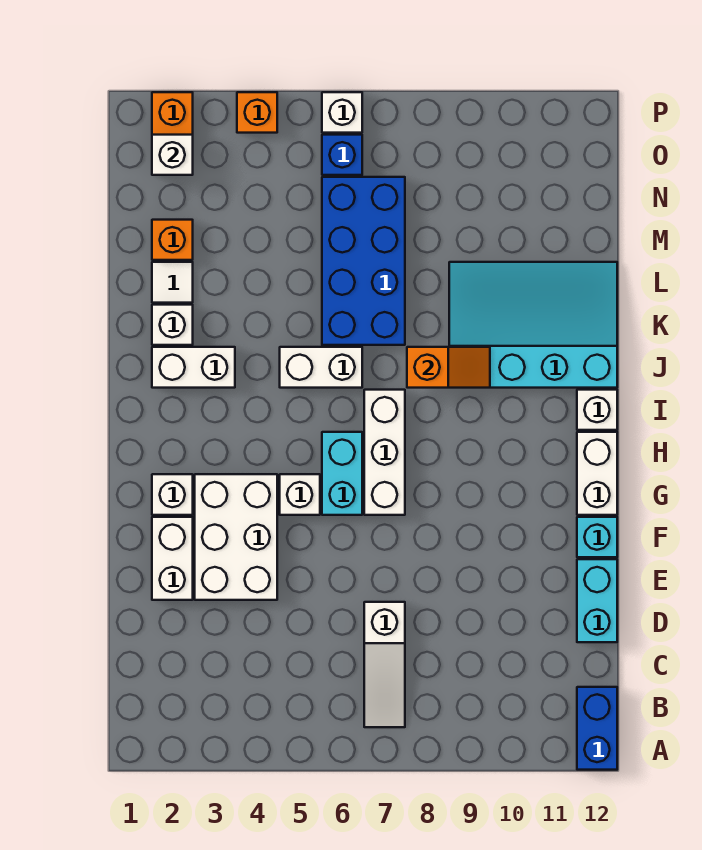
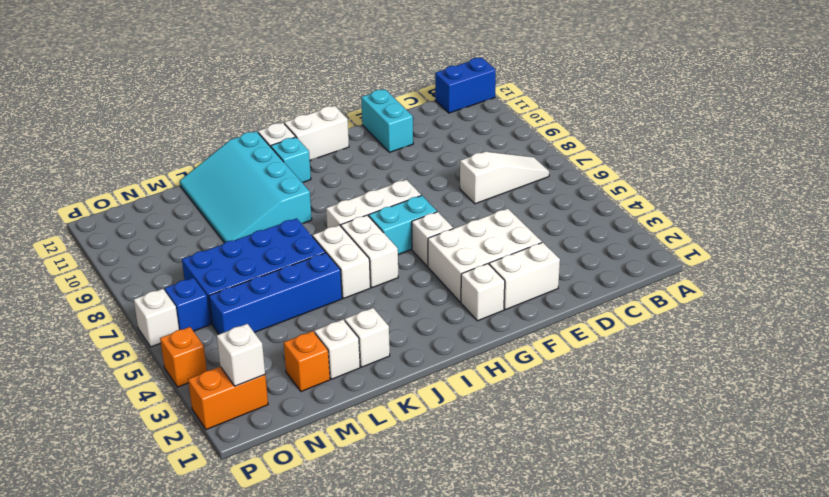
cyan brick D12:E12 level 1 -> cyan brick E11:E12 level 1
cyan brick F12 level 1 -> cyan brick I11 level 1
white brick J2:J3 level 1 -> white brick I5:I6 level 1
orange slope J8:J9 level 2 top 8 -> none
none -> blue brick K5:N5 level 1
white tile L2 level 1 -> white brick L2 level 1

